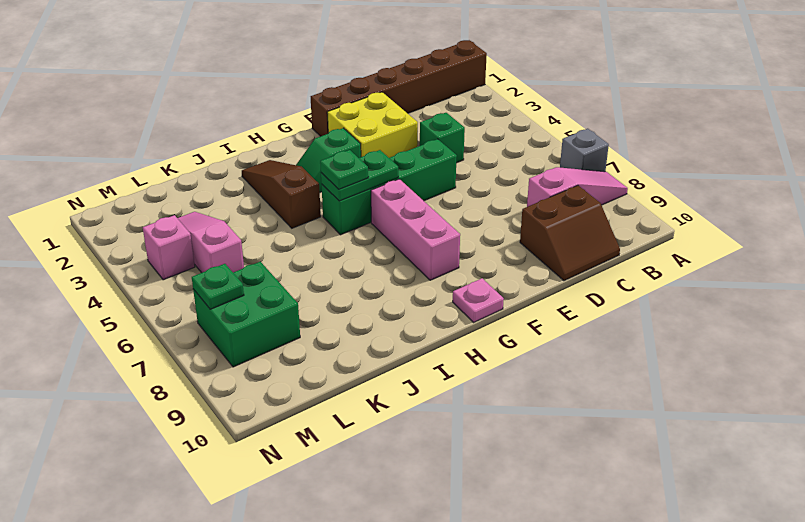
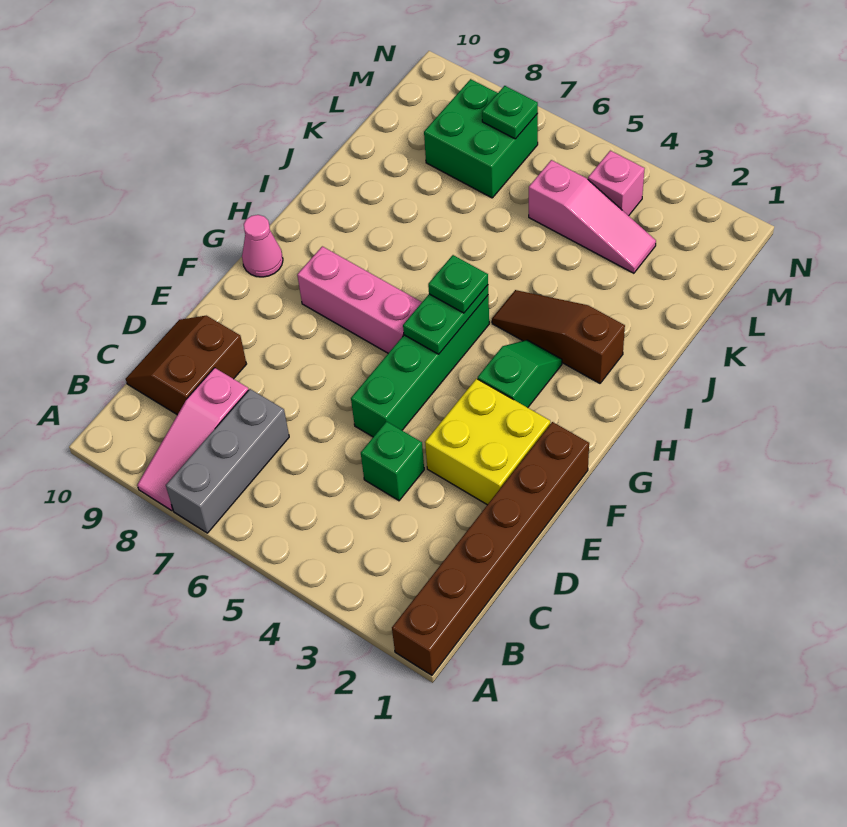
grey brick A7 level 1 -> grey brick A7:C7 level 1
pink plate G10 level 1 -> pink cone G10 level 1
brown slope I2:I4 level 1 top 4 -> brown slope I2:I4 level 1 top 2

